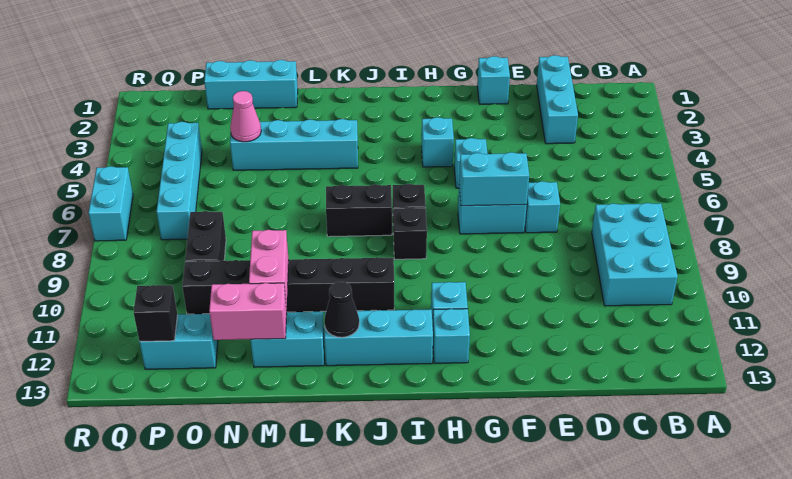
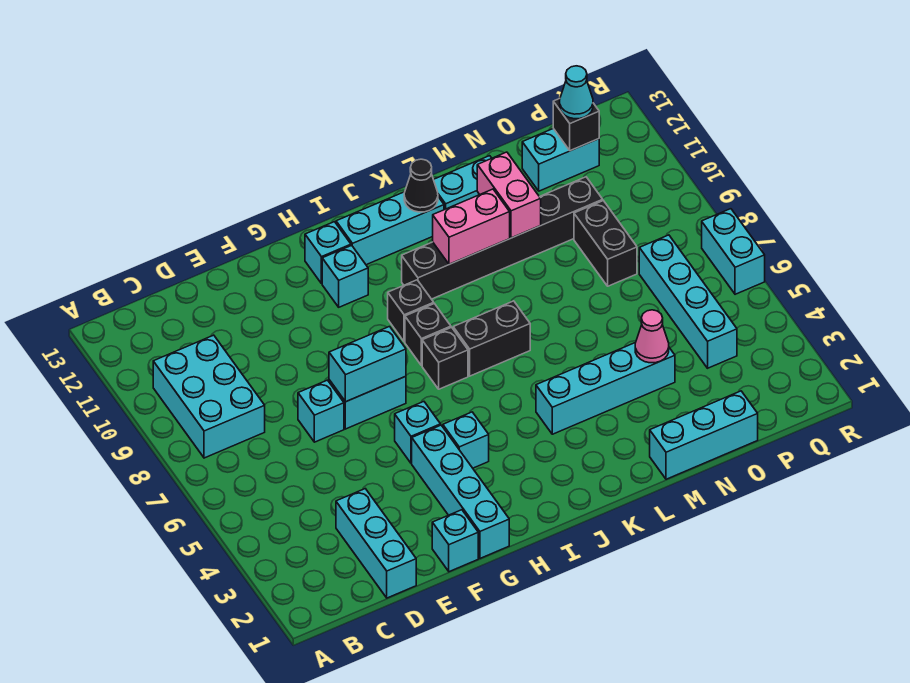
none -> cyan brick G1:G4 level 1
none -> black brick I9 level 1
pink brick M12:N12 level 2 -> pink brick K10:L10 level 2
none -> cyan cone P12 level 3

